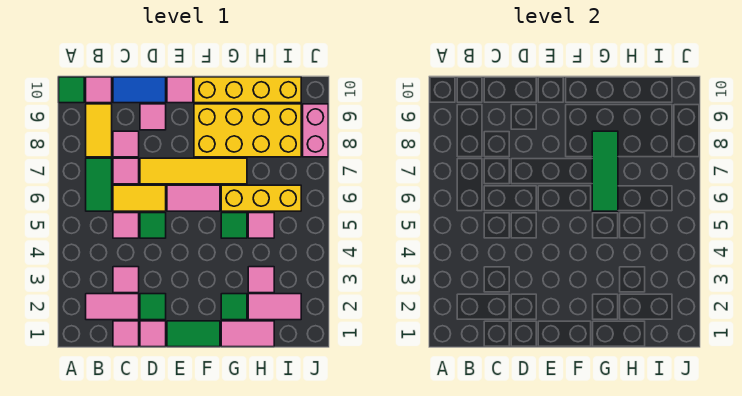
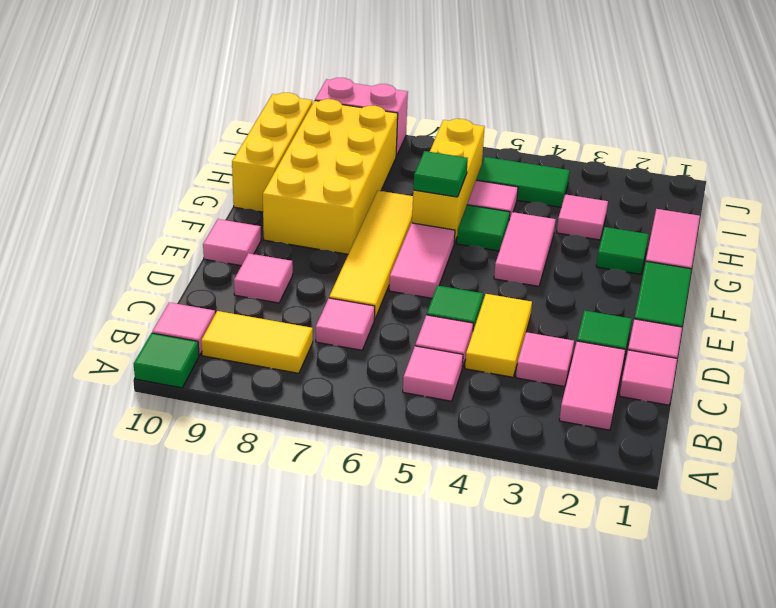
green tile B6:B7 level 1 -> green tile I4:I5 level 1
yellow tile C6:D6 level 1 -> yellow tile C4:D4 level 1
pink tile C8 level 1 -> pink tile B5 level 1
blue tile C10:D10 level 1 -> none
yellow brick F10:I10 level 1 -> yellow brick G10:I10 level 1
green tile G6:G8 level 2 -> green tile G6 level 2
pink tile H2:I2 level 1 -> pink tile F4:G4 level 1

